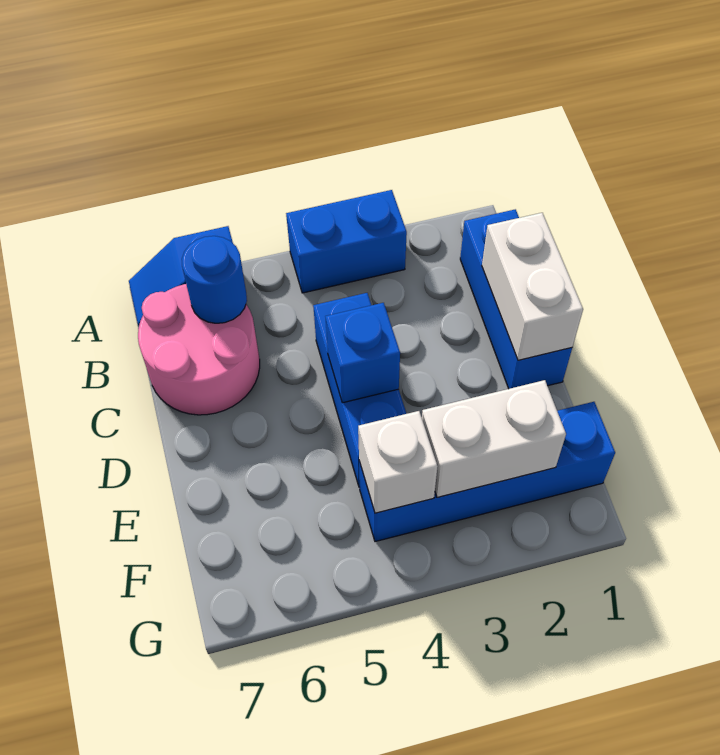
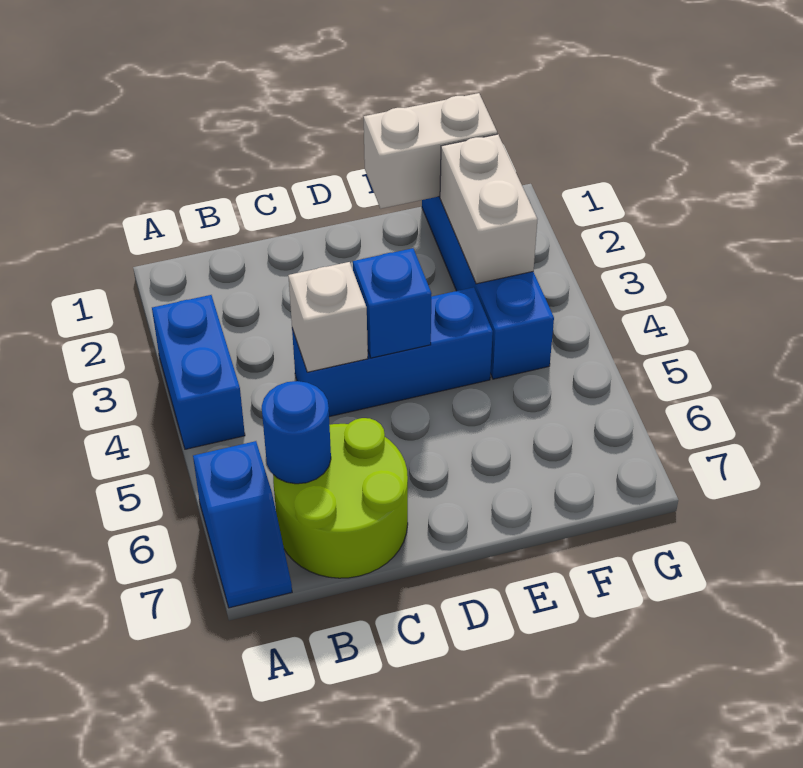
blue brick B1:D1 level 1 -> none
pink round brick B6:C7 level 1 -> lime round brick B6:C7 level 1
white brick C1:D1 level 2 -> white brick E1:F1 level 2
white brick F4 level 2 -> white brick C4 level 2

